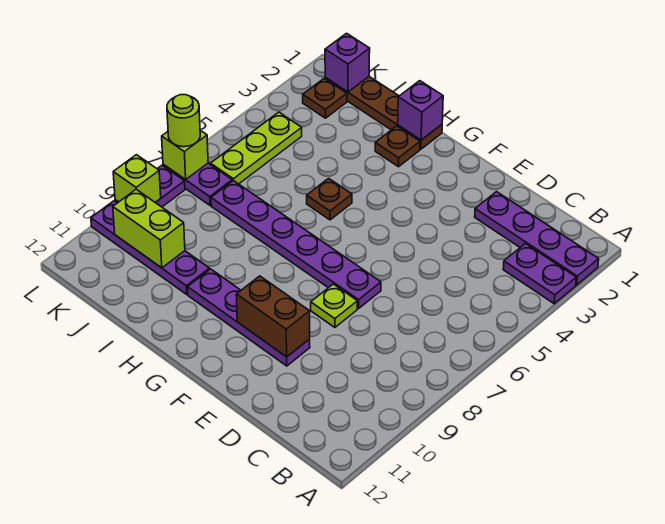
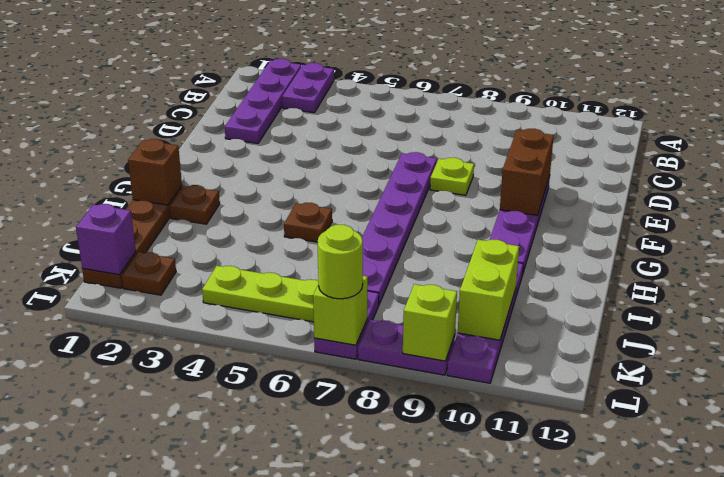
purple brick H1 level 2 -> brown brick H1 level 2

